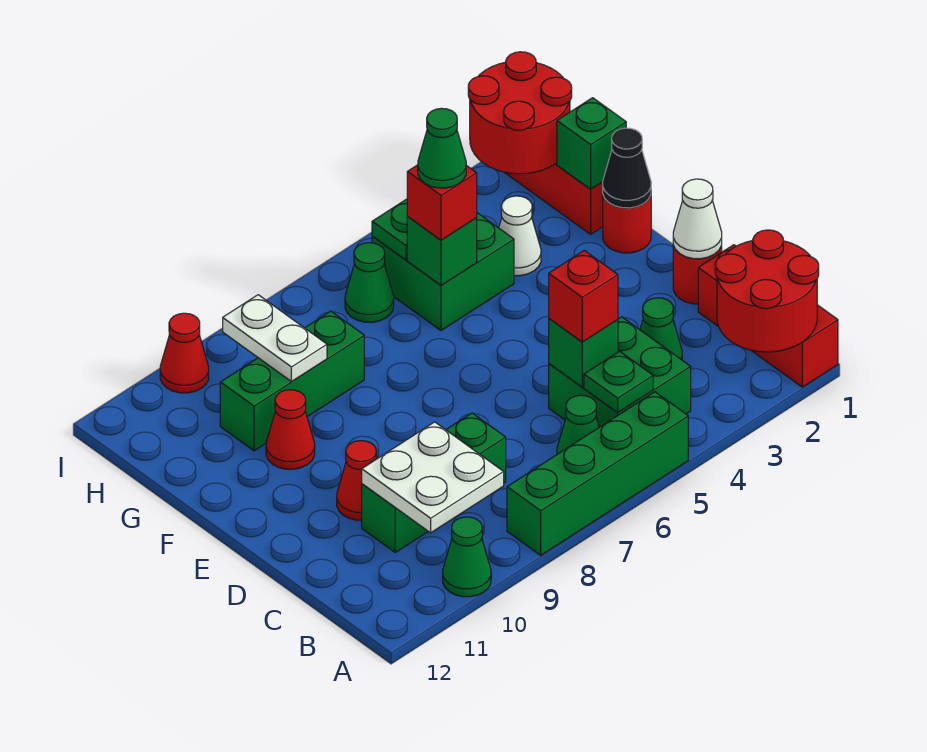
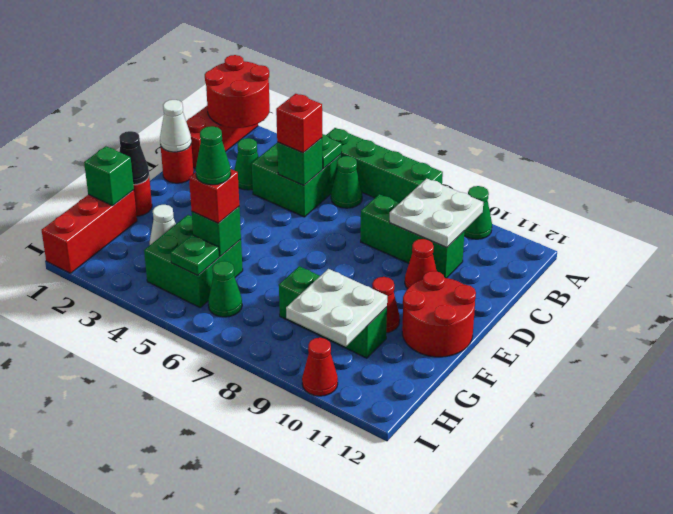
white plate G9:H9 level 2 -> white plate G9:H10 level 2
red round brick H1:I2 level 2 -> red round brick E11:F12 level 1

